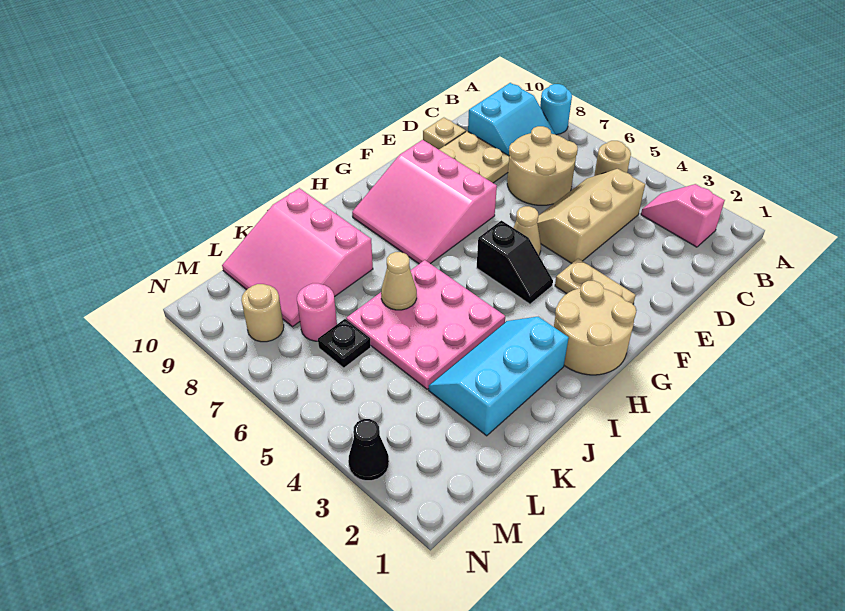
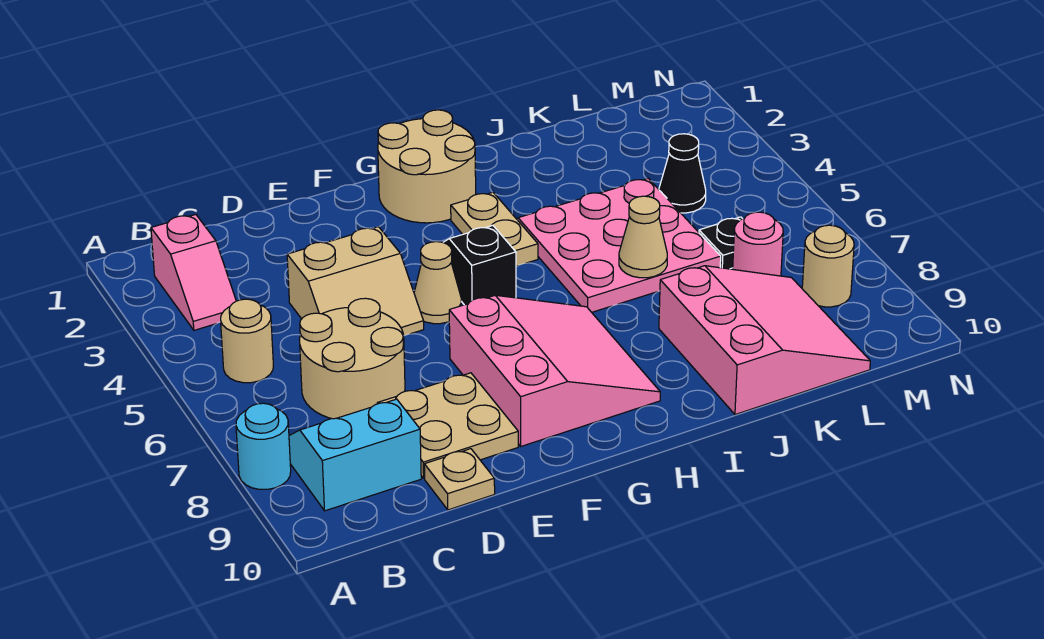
tan slope C4:E5 level 1 top 4 -> tan slope D4:E5 level 1 top 4
tan plate F2:F3 level 1 -> tan plate H3:H4 level 1
cyan slope I2:K3 level 1 top 2 -> none
black cone N3 level 1 -> black cone L4 level 1

